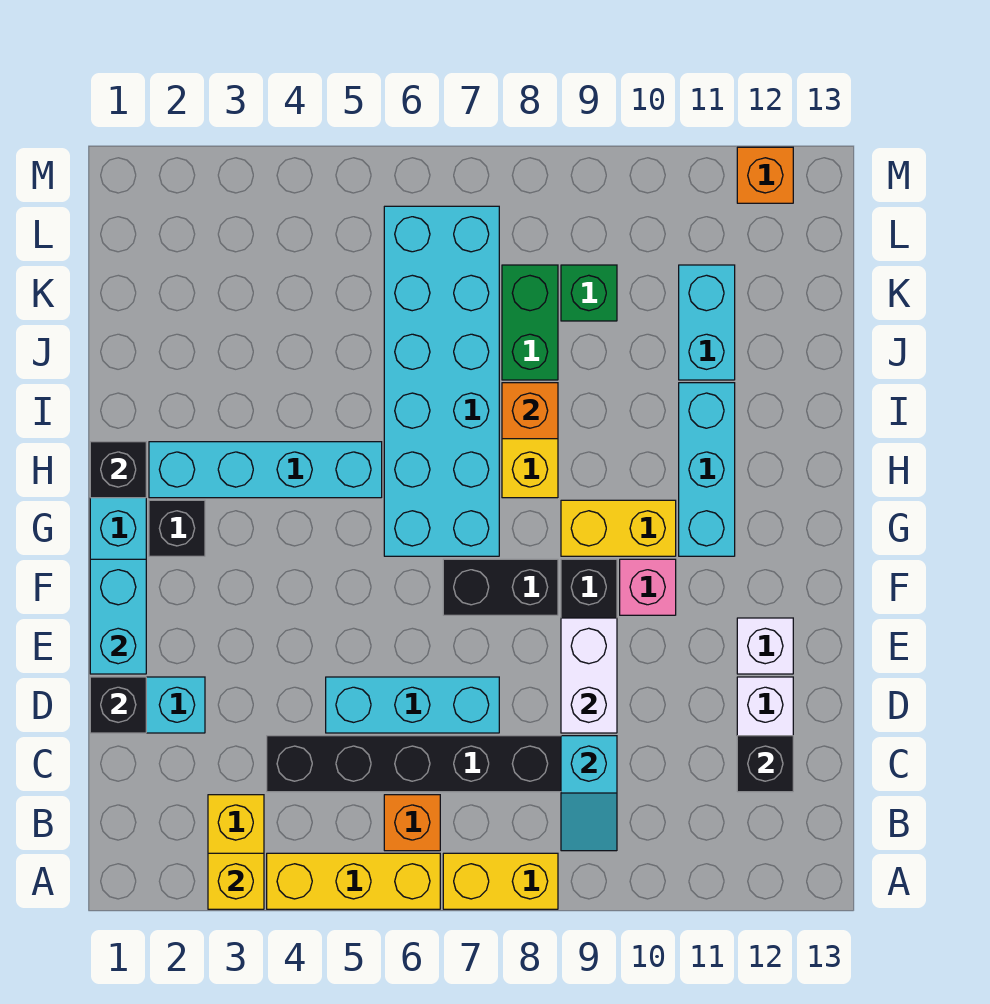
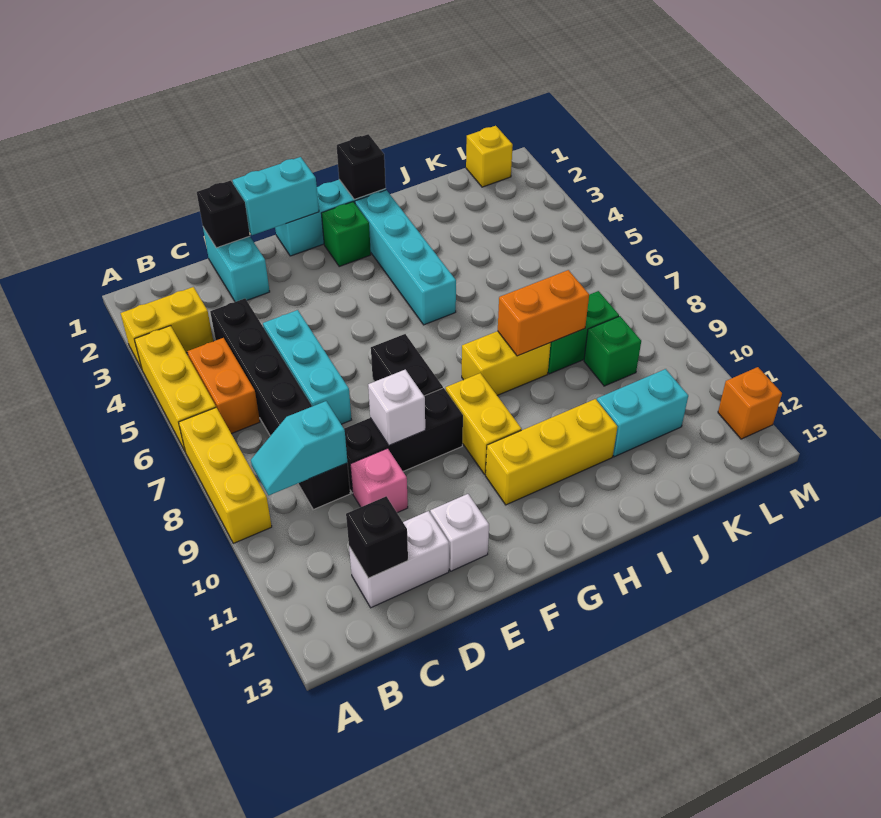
yellow brick A3 level 2 -> yellow brick L1 level 1
yellow brick A7:A8 level 1 -> yellow brick A7:A9 level 1
orange brick B6 level 1 -> orange brick B5:B6 level 1
white brick D9:E9 level 2 -> white brick E9 level 2
pink brick F10 level 1 -> pink brick D10 level 1
black brick G2 level 1 -> green brick G2 level 1
cyan brick G6:L7 level 1 -> none
cyan brick G11:I11 level 1 -> yellow brick G11:I11 level 1
orange brick I8 level 2 -> orange brick I8:J8 level 2

